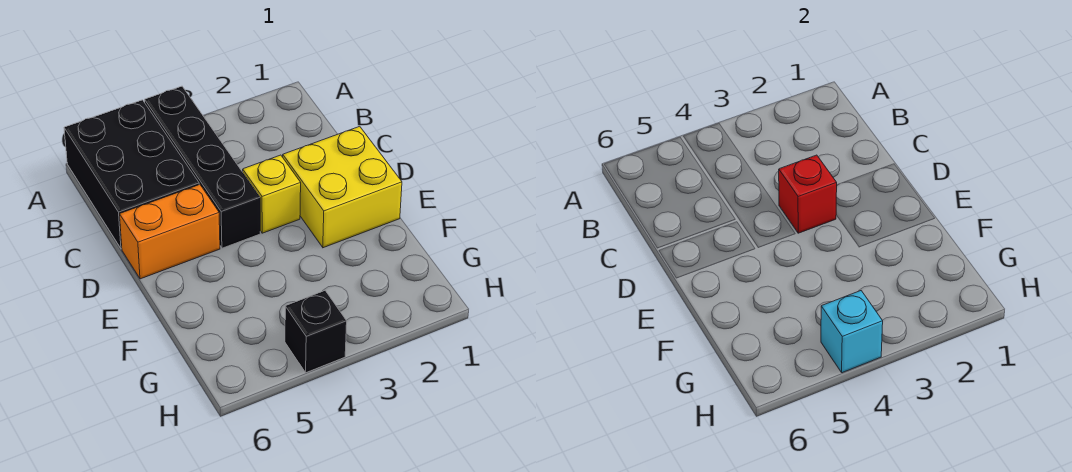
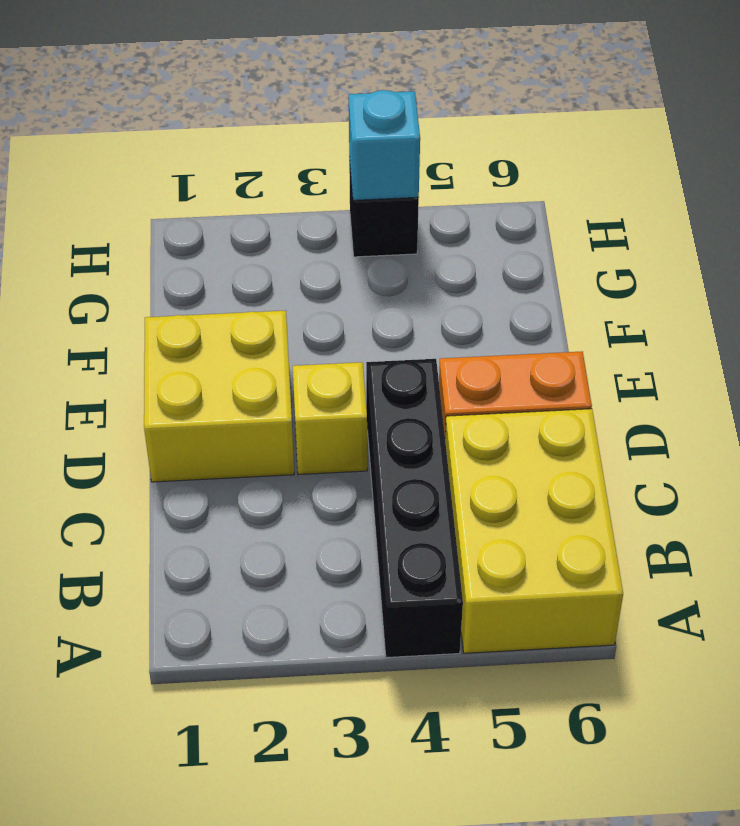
black brick A5:C6 level 1 -> yellow brick A5:C6 level 1
red brick D3 level 2 -> none

